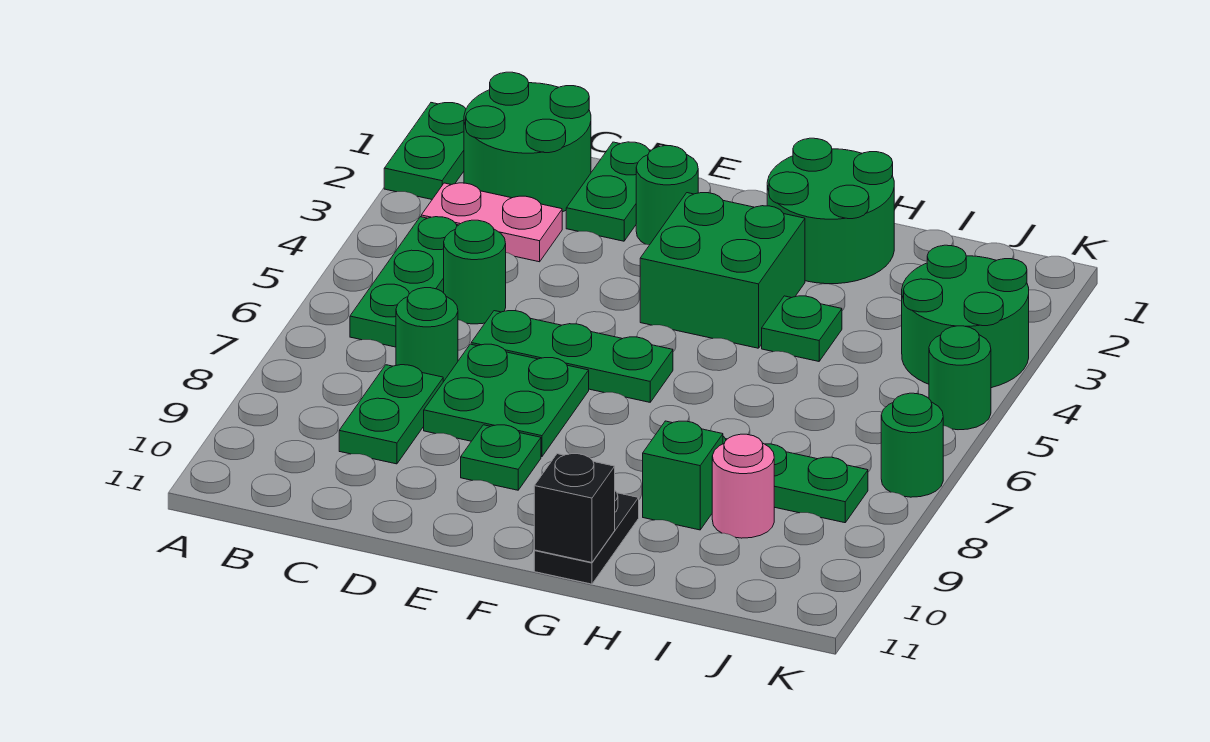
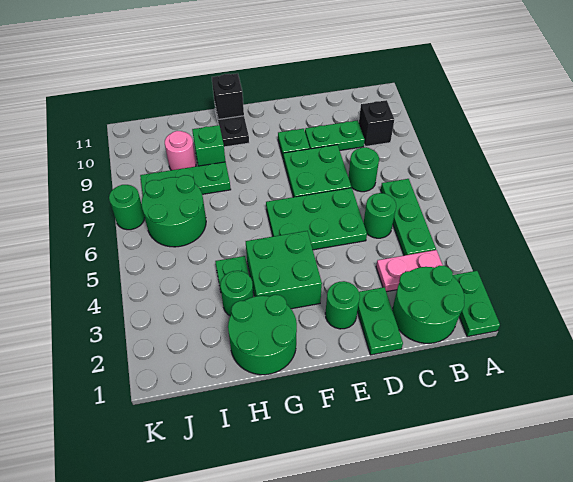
none -> black brick B9 level 1
green plate C8:C9 level 1 -> green plate C9:D9 level 1
green plate D6:F6 level 1 -> green plate D5:F6 level 1
green round brick J3:K4 level 1 -> green round brick I6:J7 level 1
green round brick K5 level 1 -> green round brick H3 level 1

